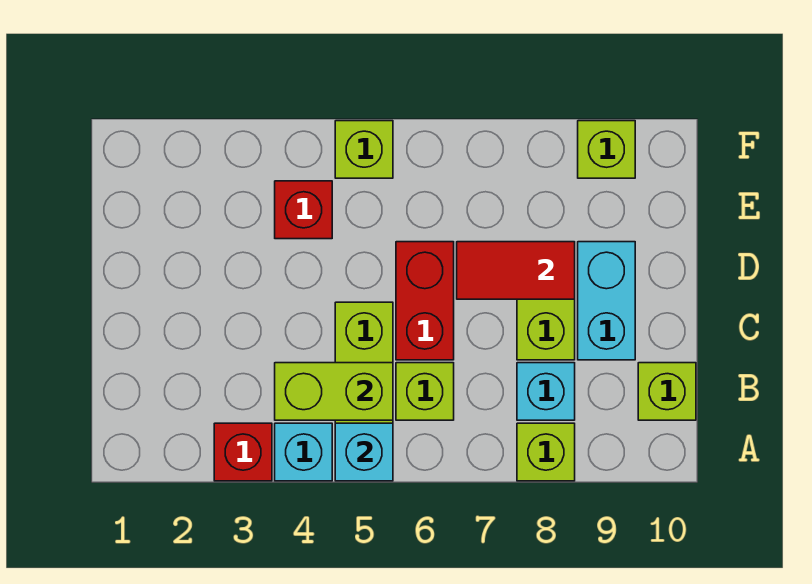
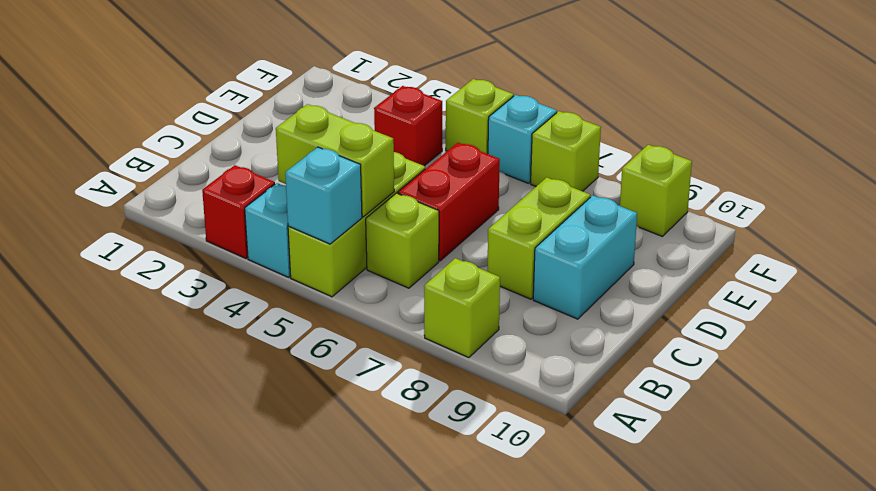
cyan brick B8 level 1 -> cyan brick F6 level 1
lime brick B10 level 1 -> lime brick F7 level 1
red tile D7:D8 level 2 -> none

